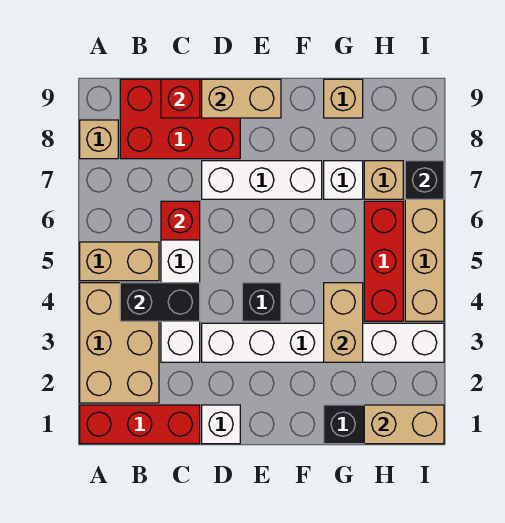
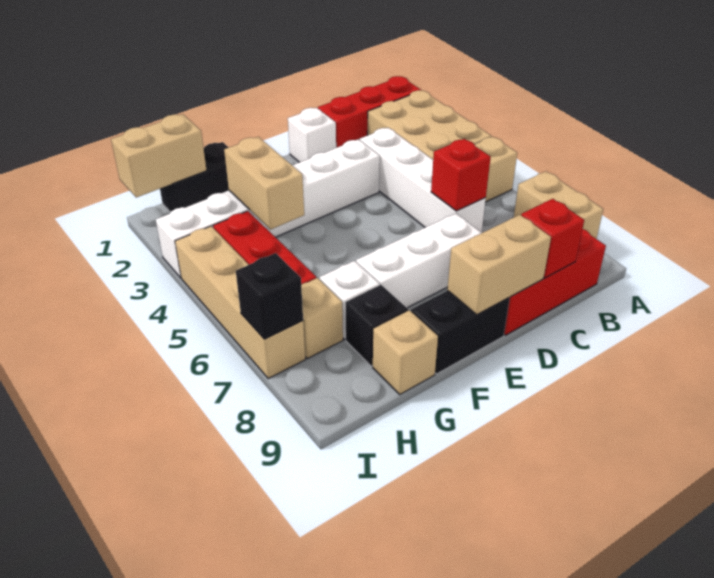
tan brick A8 level 1 -> tan brick A7:A8 level 1
black brick B4:C4 level 2 -> black brick E9:F9 level 1
black brick E4 level 1 -> black brick G8 level 1

